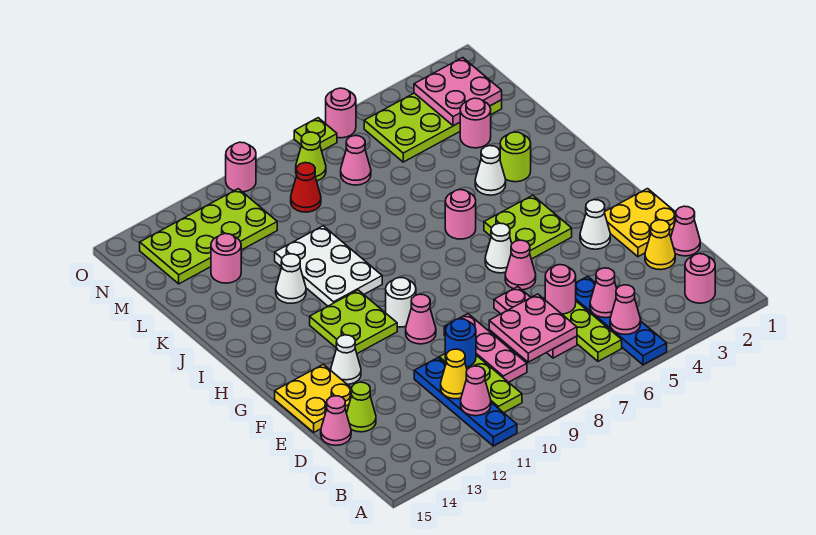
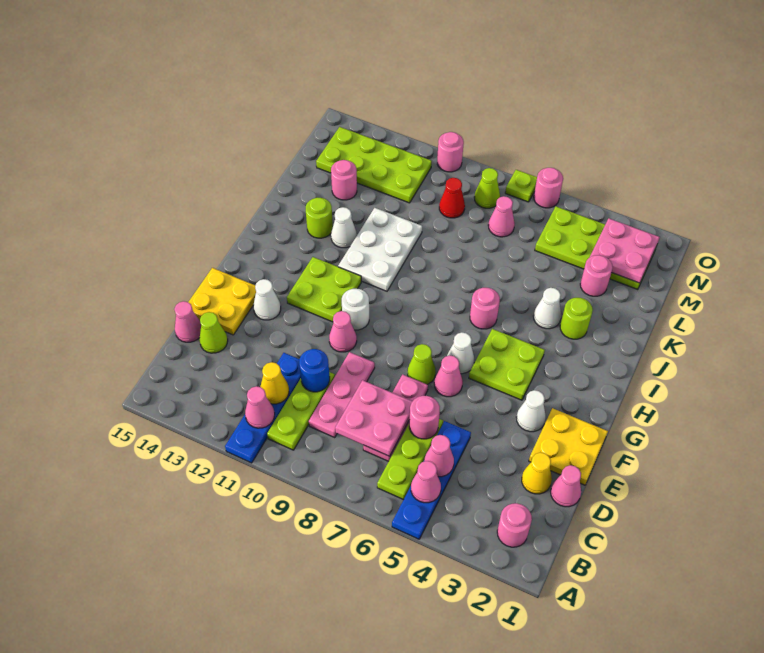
none -> lime cone F7 level 1
none -> lime round brick J13 level 1

